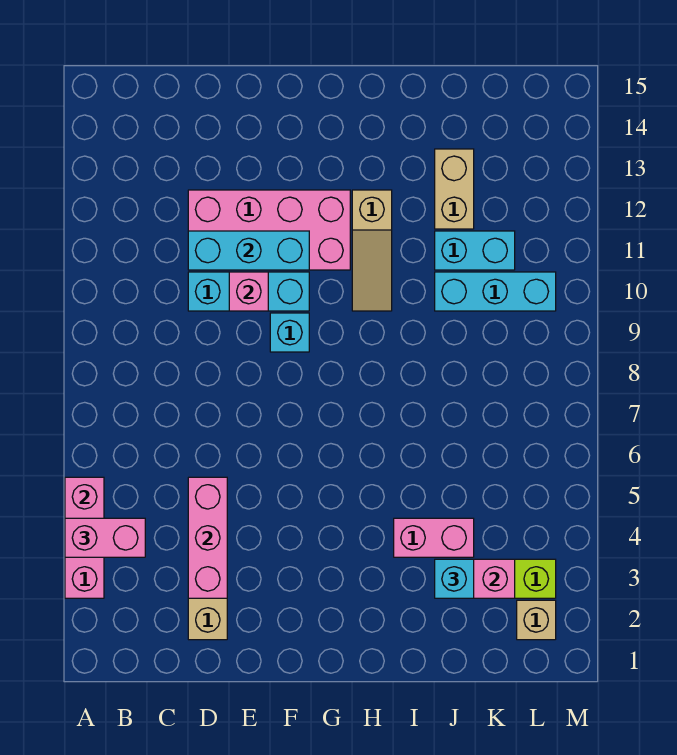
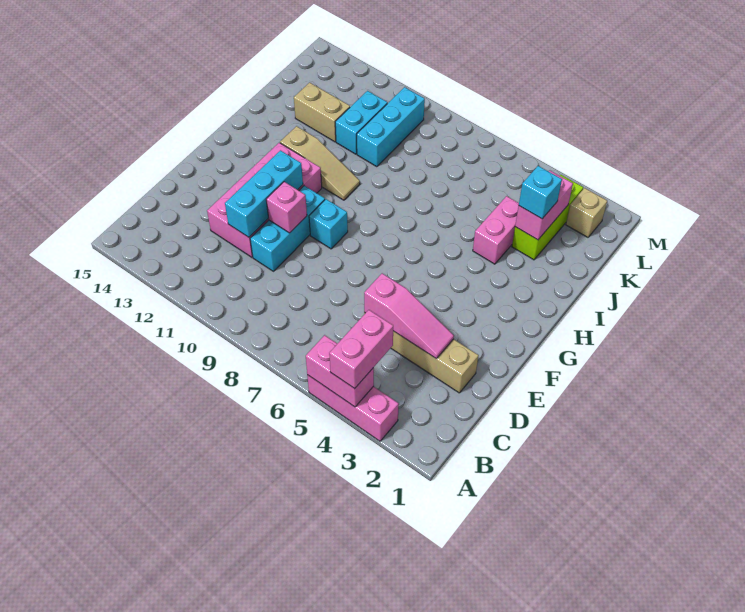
pink brick D3:D5 level 2 -> pink slope D3:D5 level 2 top 5

